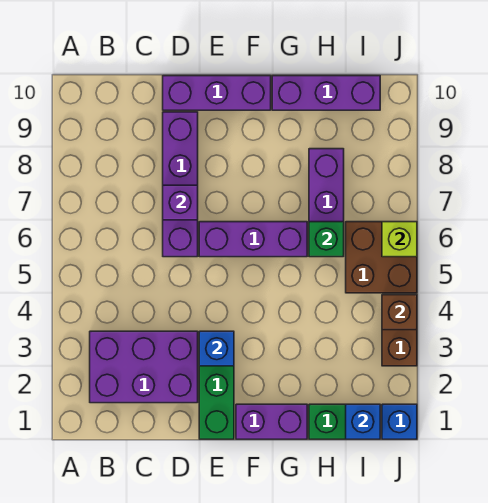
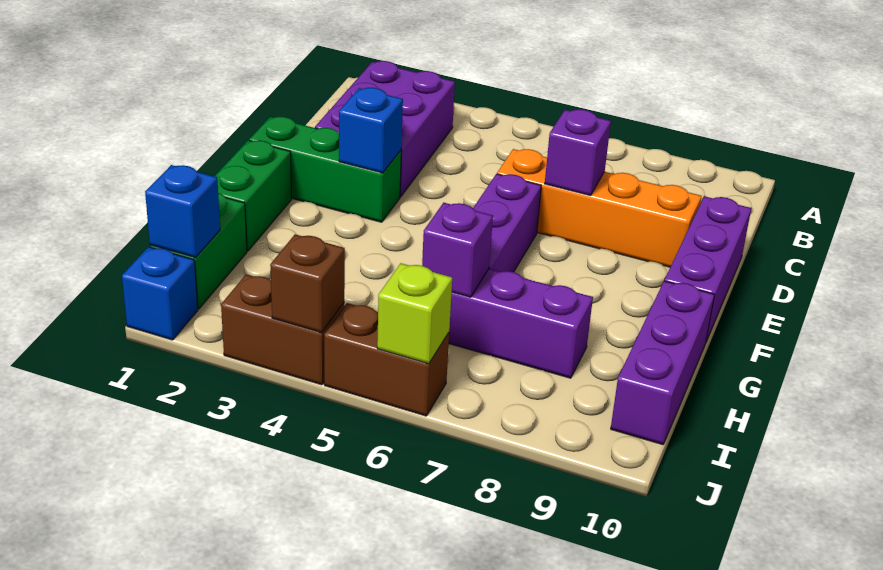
purple brick D6:D9 level 1 -> orange brick D6:D9 level 1
purple brick F1:G1 level 1 -> green brick F1:G1 level 1
green brick H6 level 2 -> purple brick H6 level 2
brown brick I5:J6 level 1 -> brown brick J5:J6 level 1

